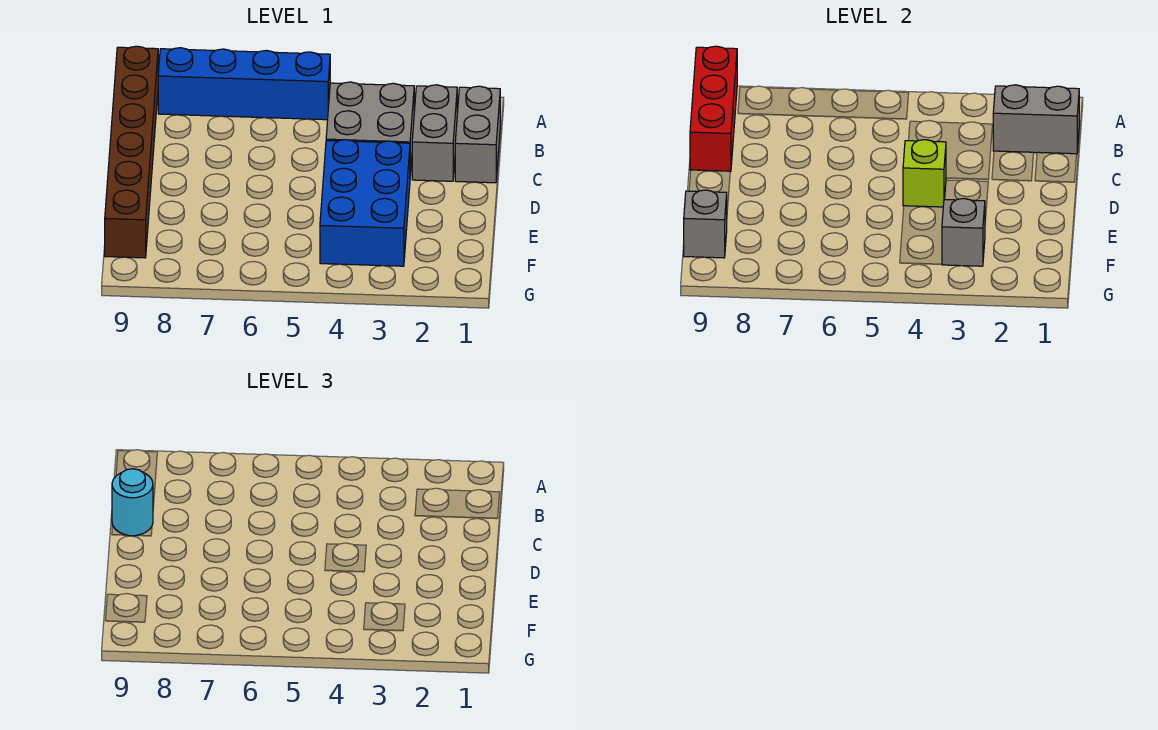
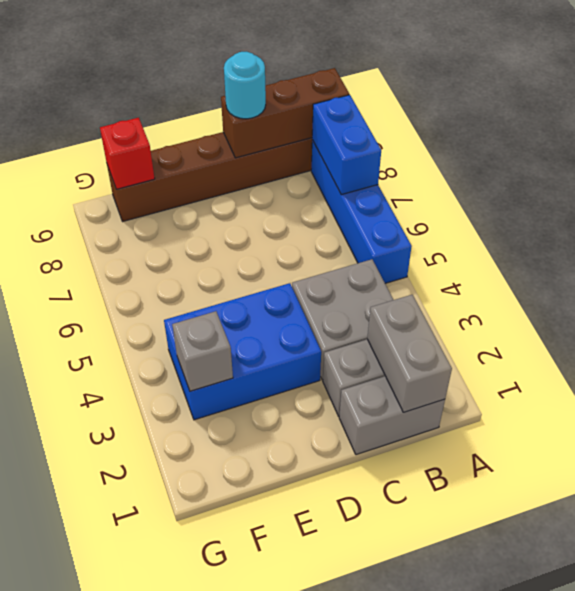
none -> blue brick A7:A8 level 2
red brick A9:C9 level 2 -> brown brick A9:C9 level 2
lime brick D4 level 2 -> none
grey brick F9 level 2 -> red brick F9 level 2

